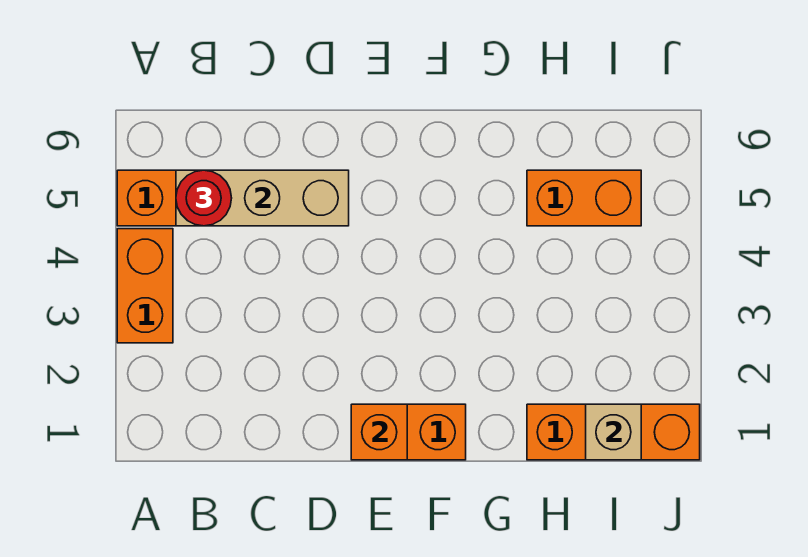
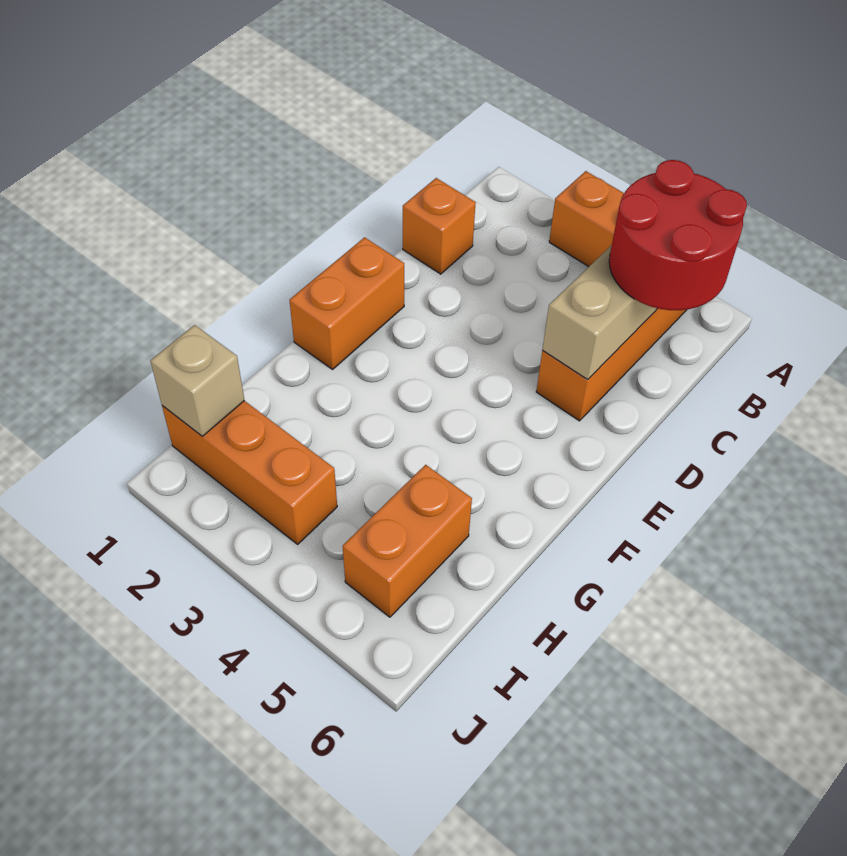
red round brick B5 level 3 -> red round brick B5:C6 level 3
orange brick E1 level 2 -> orange brick C1 level 1
orange brick H1:J1 level 1 -> orange brick I1:I3 level 1

